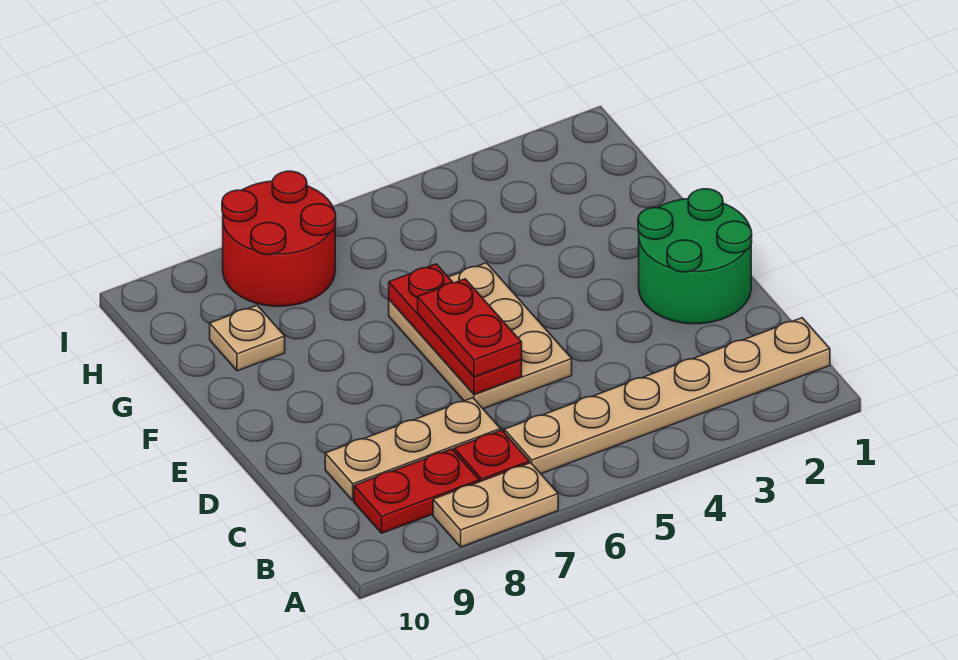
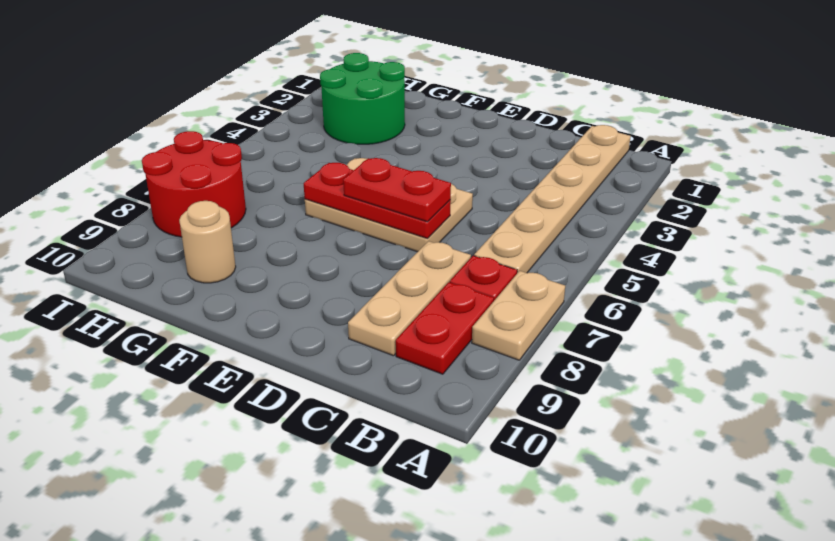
green round brick D1:E2 level 1 -> green round brick G2:H3 level 1
tan plate G9 level 1 -> tan round brick G9 level 1

